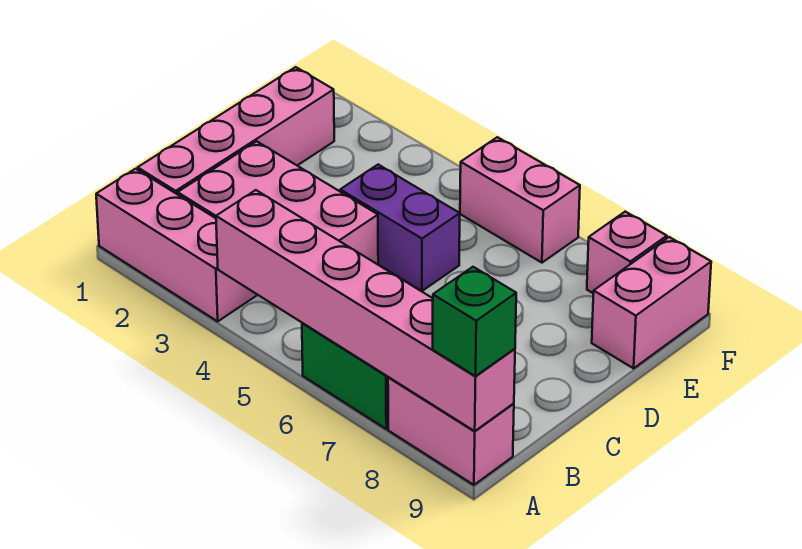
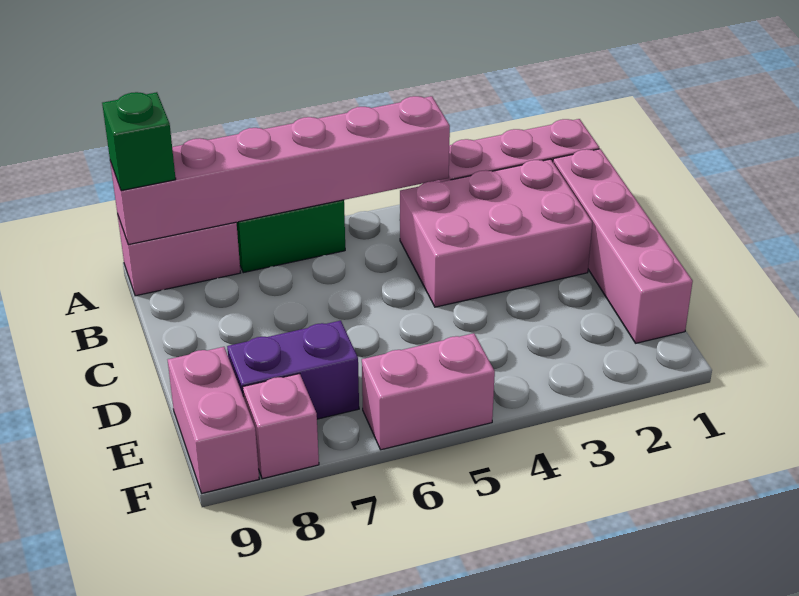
purple brick D4:D5 level 1 -> purple brick E7:E8 level 1

